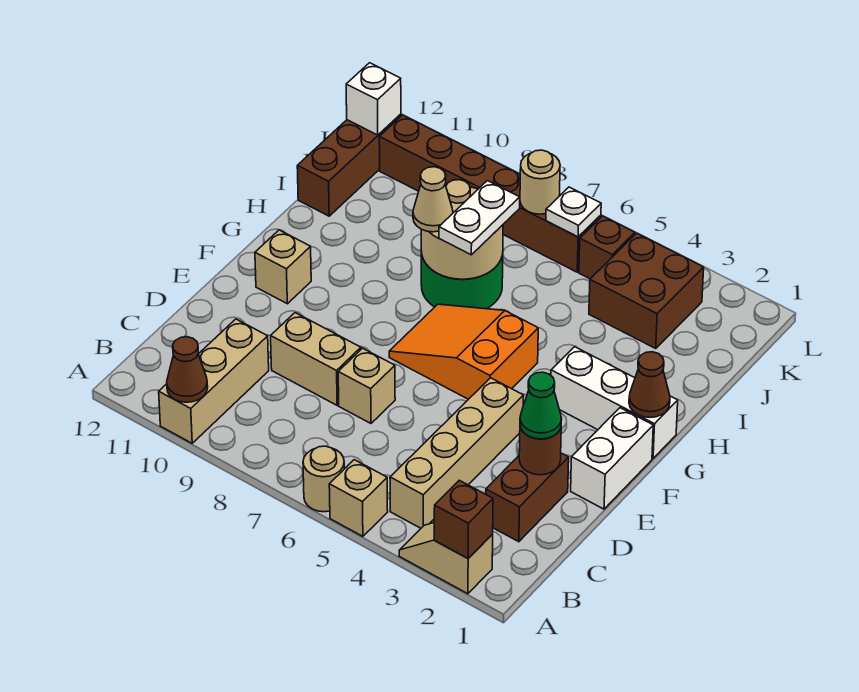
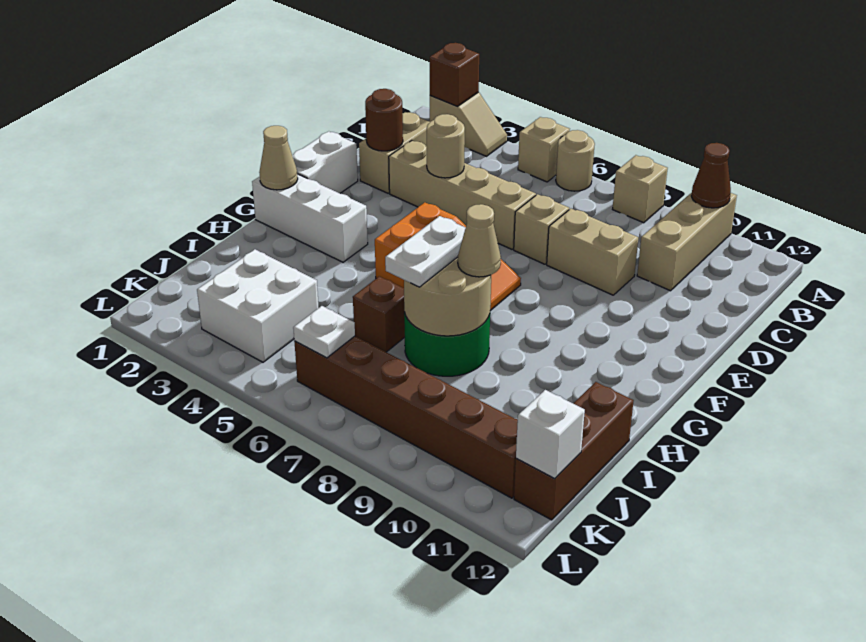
tan brick B4:E4 level 1 -> tan brick D3:D6 level 1
brown brick C2:D2 level 1 -> tan brick C2:D2 level 1
green cone D2 level 3 -> none
tan brick F11 level 1 -> tan brick A8 level 1
brown cone G1 level 2 -> tan cone G1 level 2
brown brick J3:K4 level 1 -> white brick J3:K4 level 1
brown brick K5 level 1 -> brown brick I6 level 1
tan round brick K7 level 2 -> tan round brick D4 level 2

